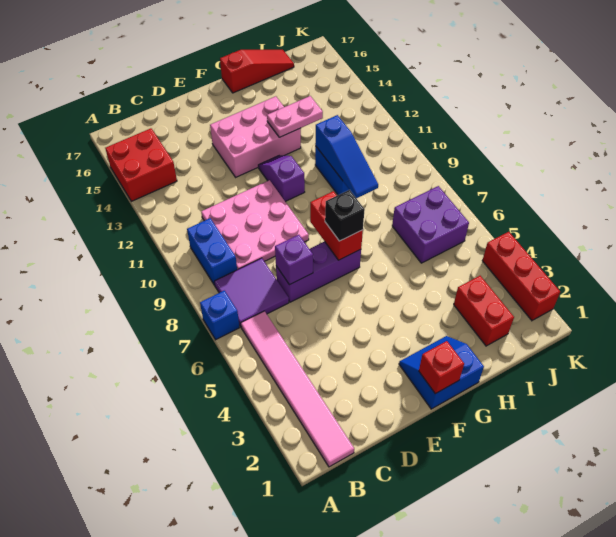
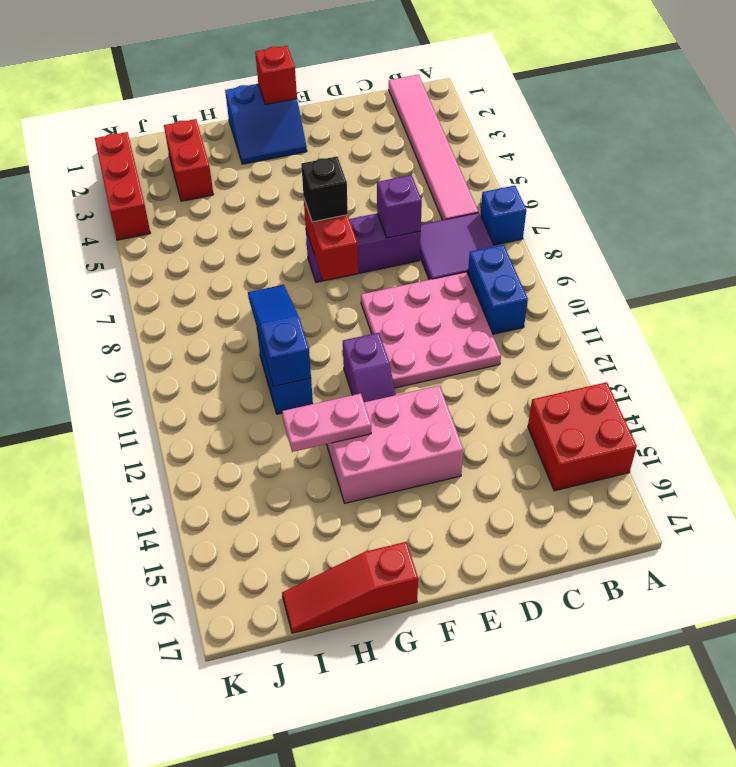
purple brick I6:J7 level 1 -> none

